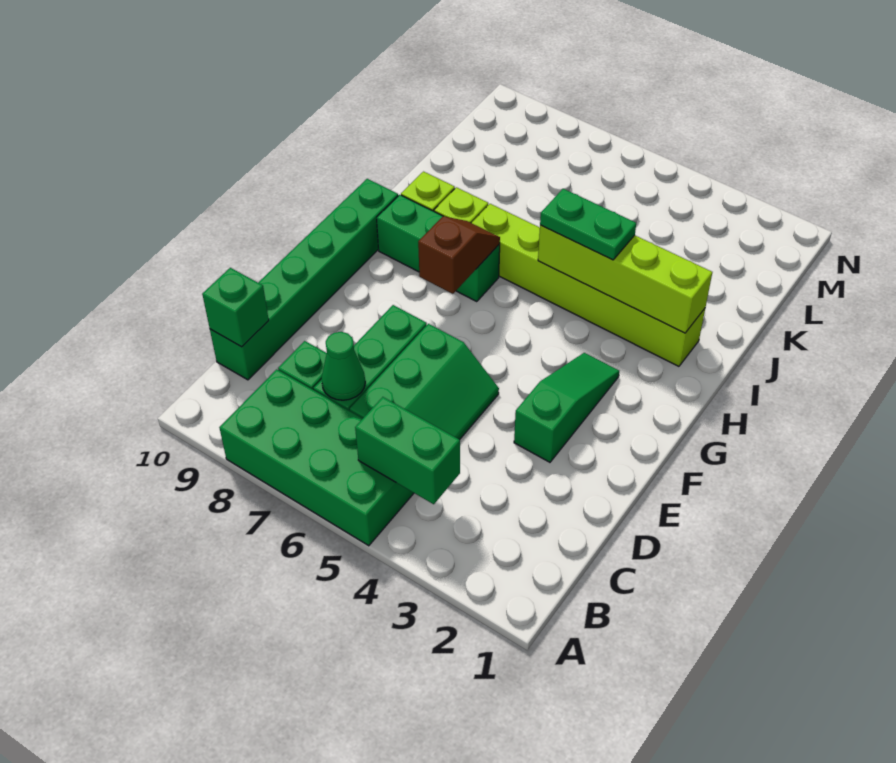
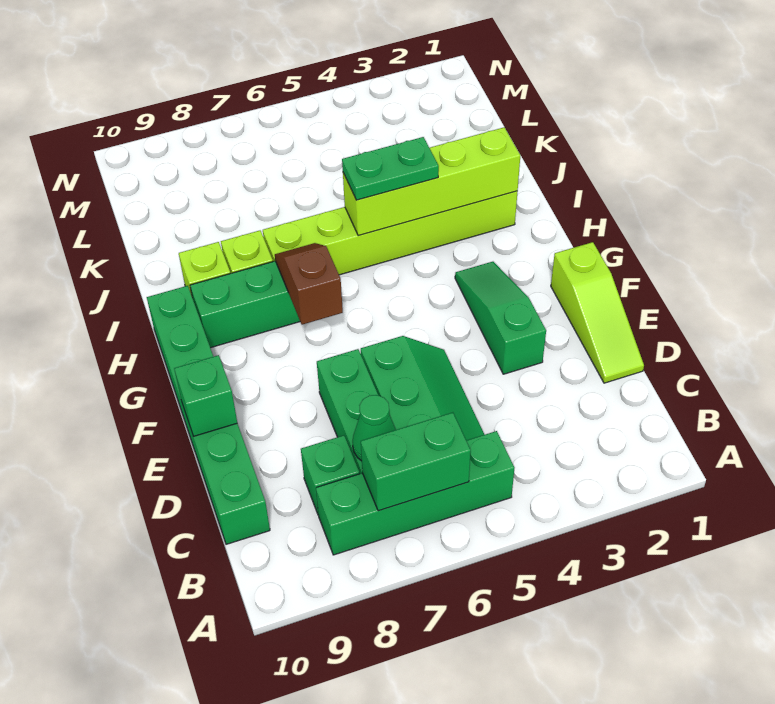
green brick A5:B8 level 1 -> green brick B5:B8 level 1
green brick B4:B5 level 2 -> green brick B6:B7 level 2
green brick C10 level 2 -> green brick E10 level 2
none -> lime slope D1:F1 level 1 top F

